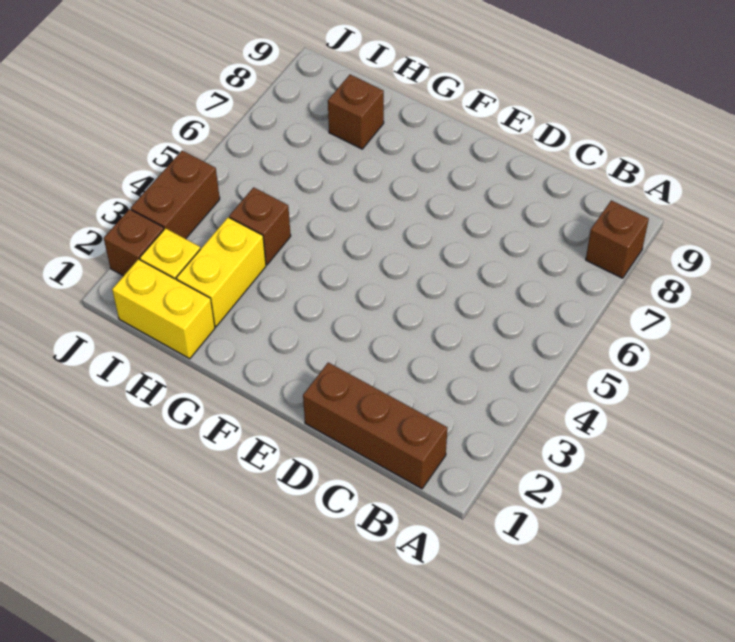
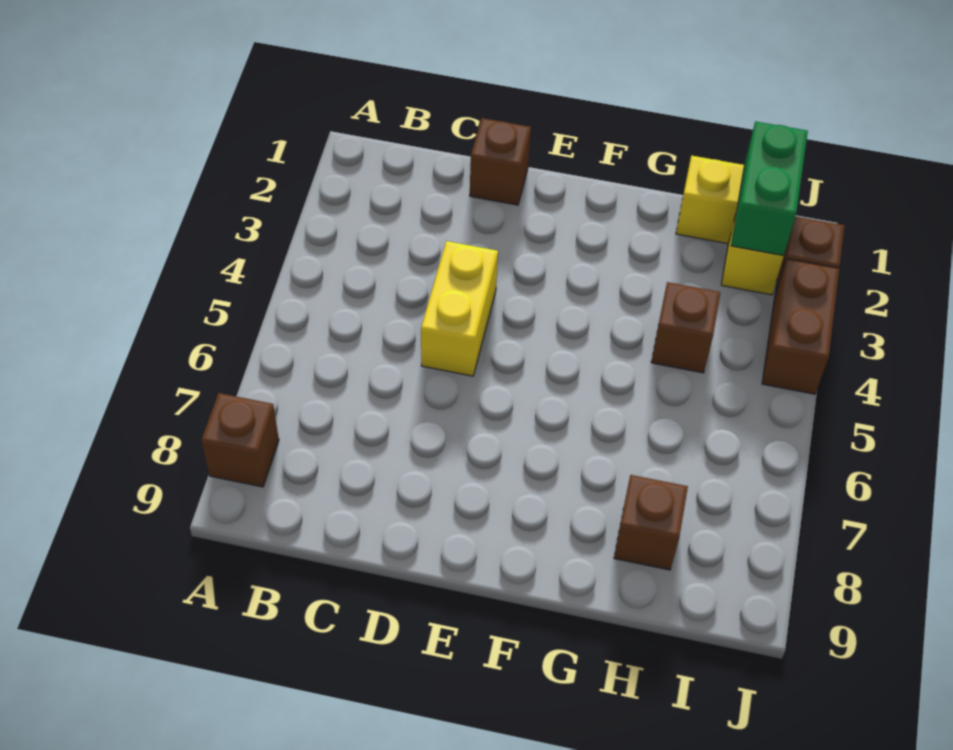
brown brick B1:D1 level 1 -> brown brick D1 level 1
yellow brick H2:H3 level 1 -> yellow brick D4:D5 level 1
none -> green brick I1:I2 level 2

